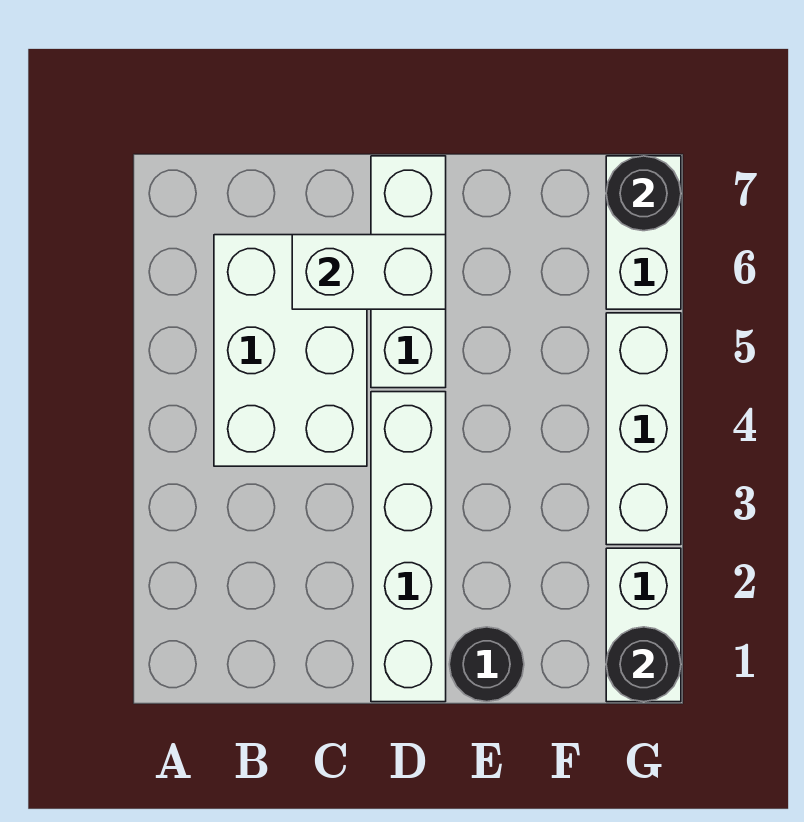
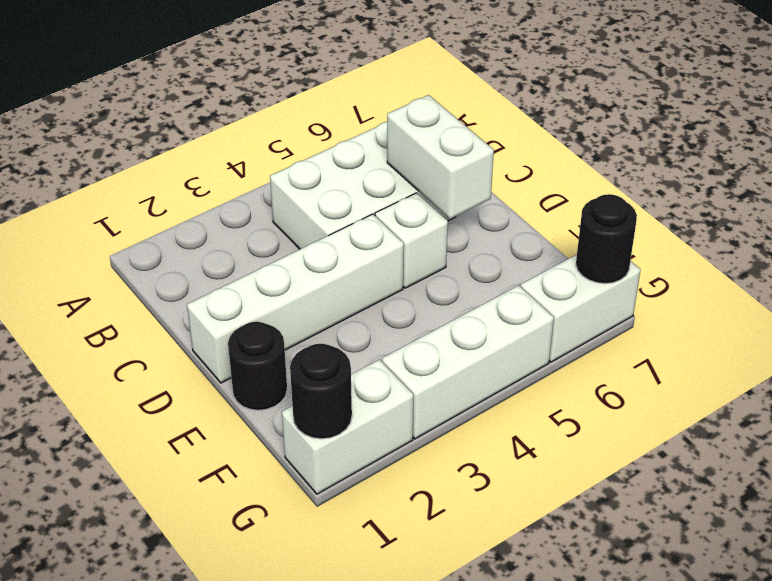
white brick D5:D7 level 1 -> white brick D5 level 1

